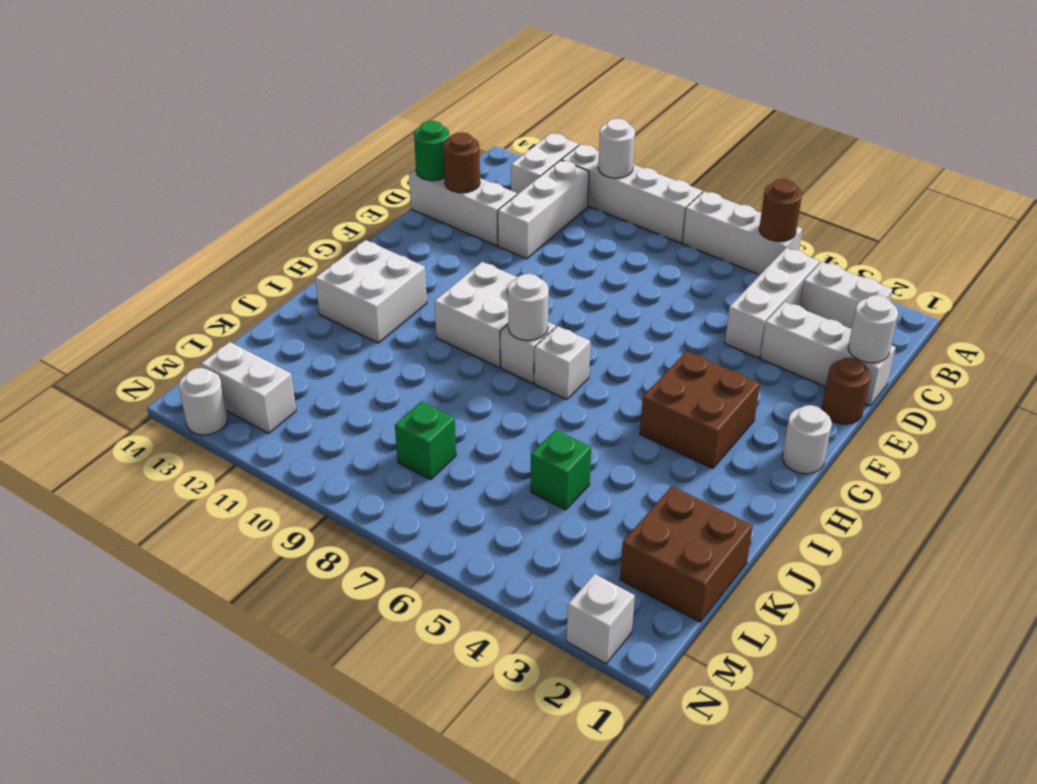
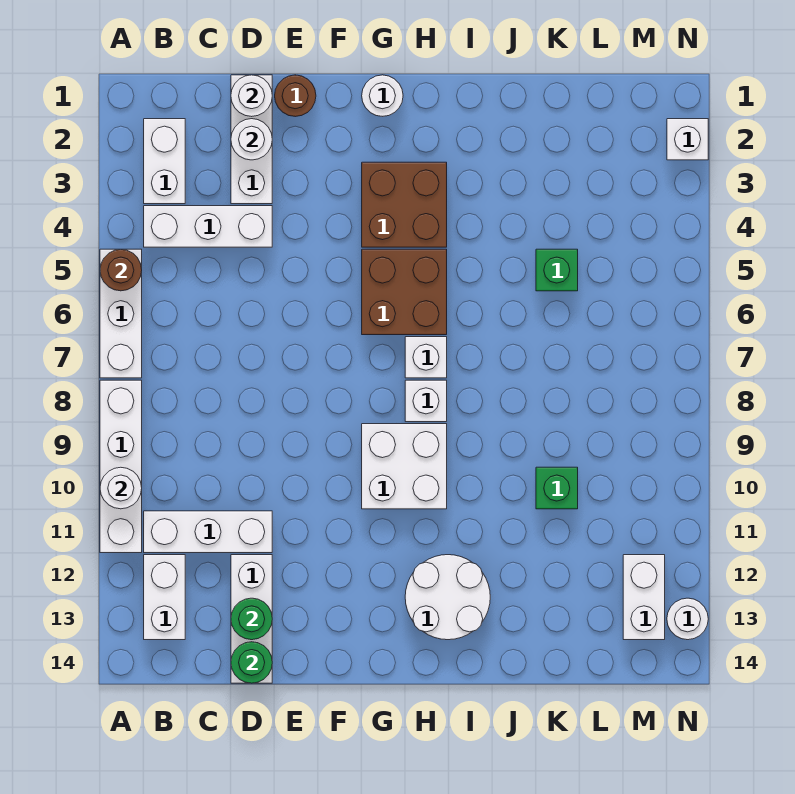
white brick A12:B12 level 1 -> white brick B12:B13 level 1
brown round brick D13 level 2 -> green round brick D13 level 2
white round brick H8 level 2 -> white round brick D2 level 2
white brick H12:I13 level 1 -> white round brick H12:I13 level 1
brown brick K1:L2 level 1 -> brown brick G5:H6 level 1
green brick L8 level 1 -> green brick K10 level 1

